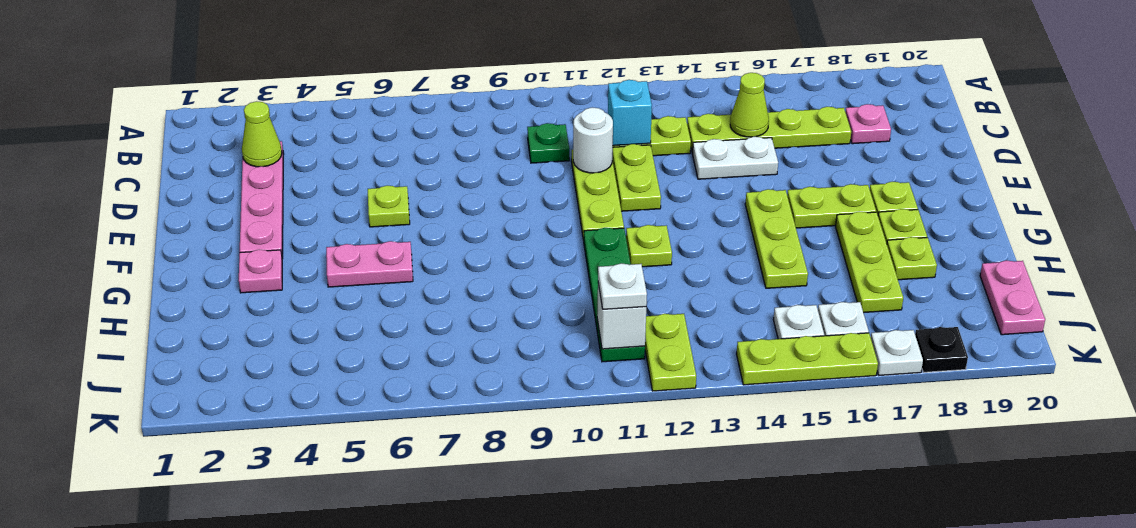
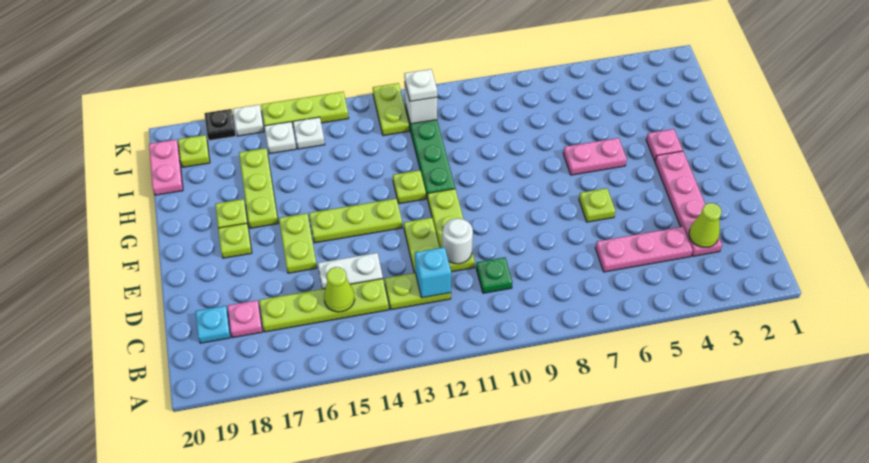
none -> pink plate C4:C6 level 1
none -> cyan plate C19 level 1
lime plate F15:H15 level 1 -> lime plate F13:F15 level 1
lime plate F16:F17 level 1 -> lime plate E16:F16 level 1
lime plate H18 level 1 -> lime plate J19 level 1

